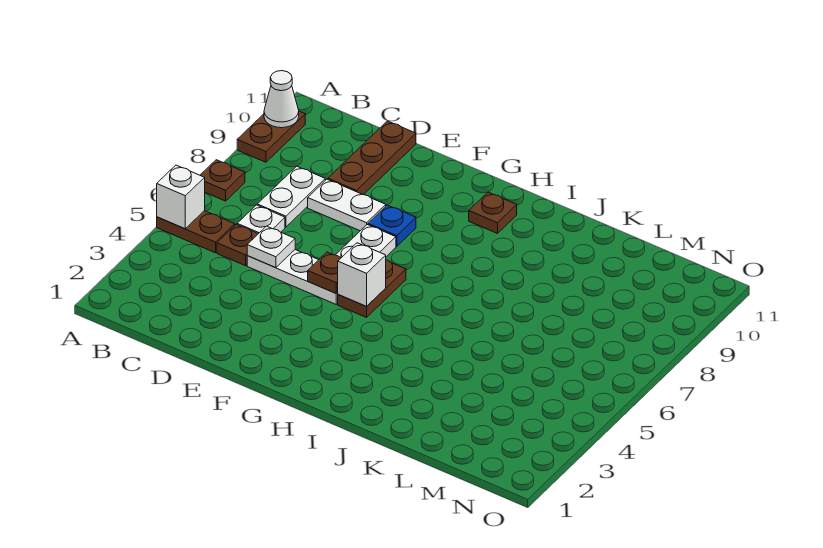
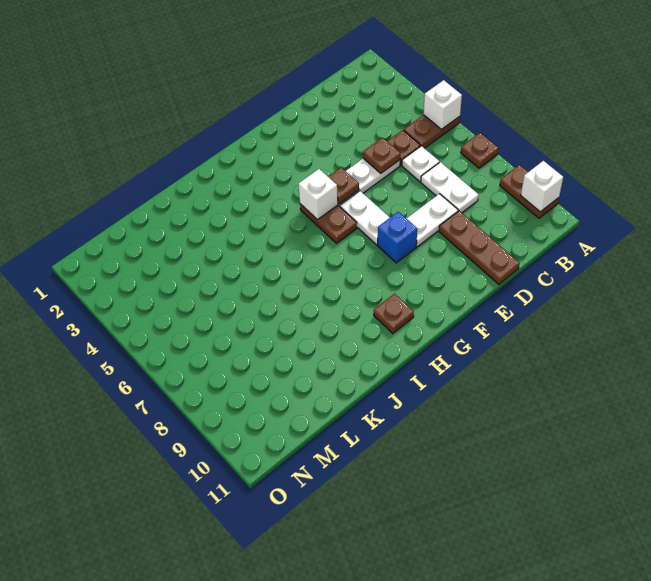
white cone A10 level 2 -> white brick A10 level 2
white plate D5 level 2 -> brown plate D5 level 2
blue plate F8 level 1 -> blue brick F8 level 1

